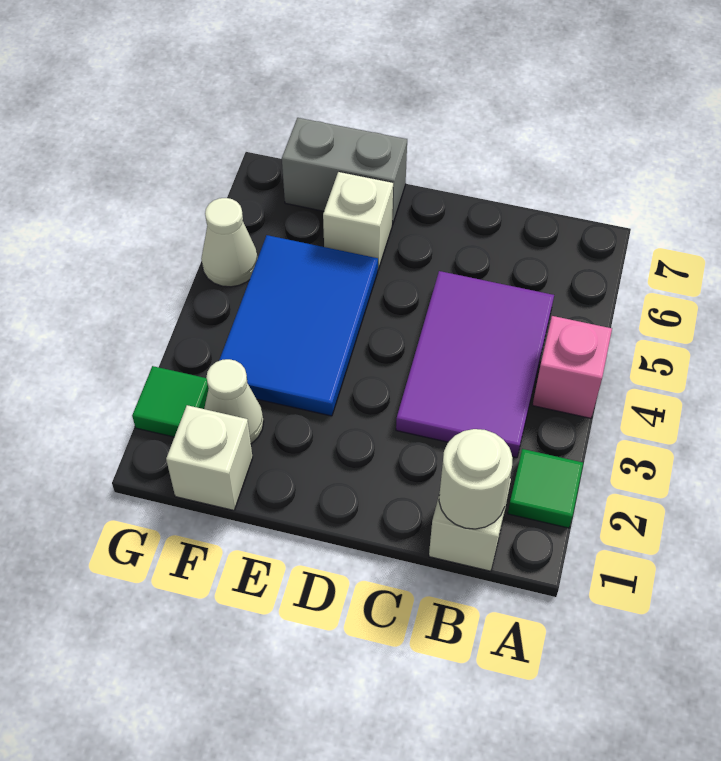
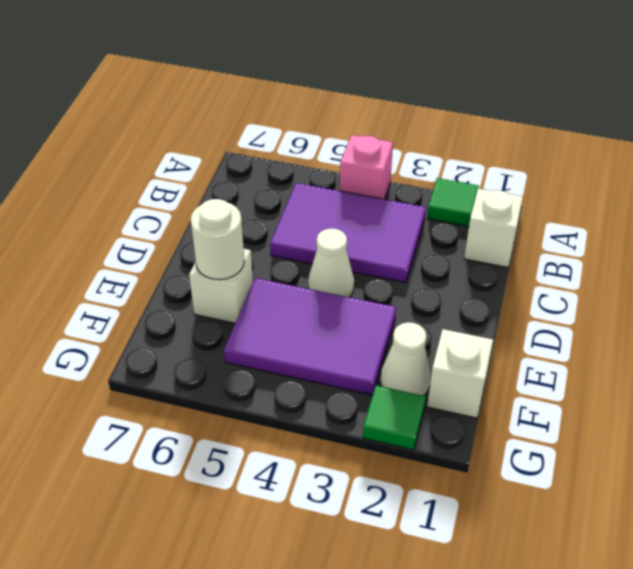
white round brick B1 level 2 -> white round brick E6 level 2
blue tile E3:F5 level 1 -> purple tile E3:F5 level 1
grey brick E7:F7 level 1 -> none
white cone G5 level 1 -> white cone D4 level 1

